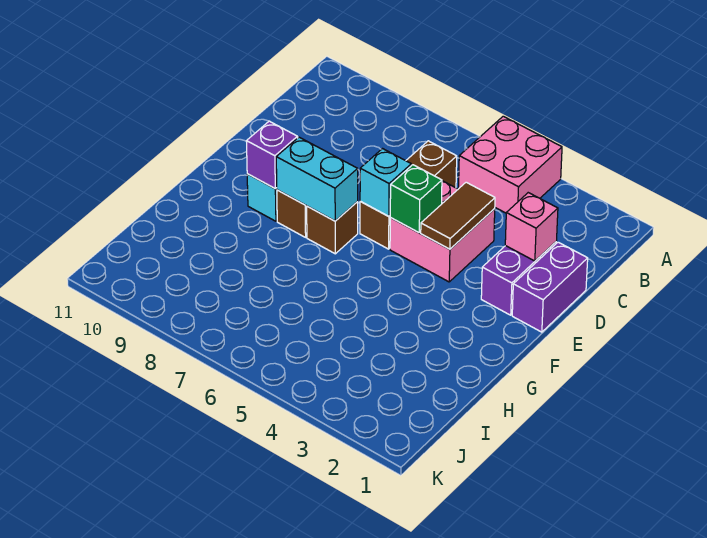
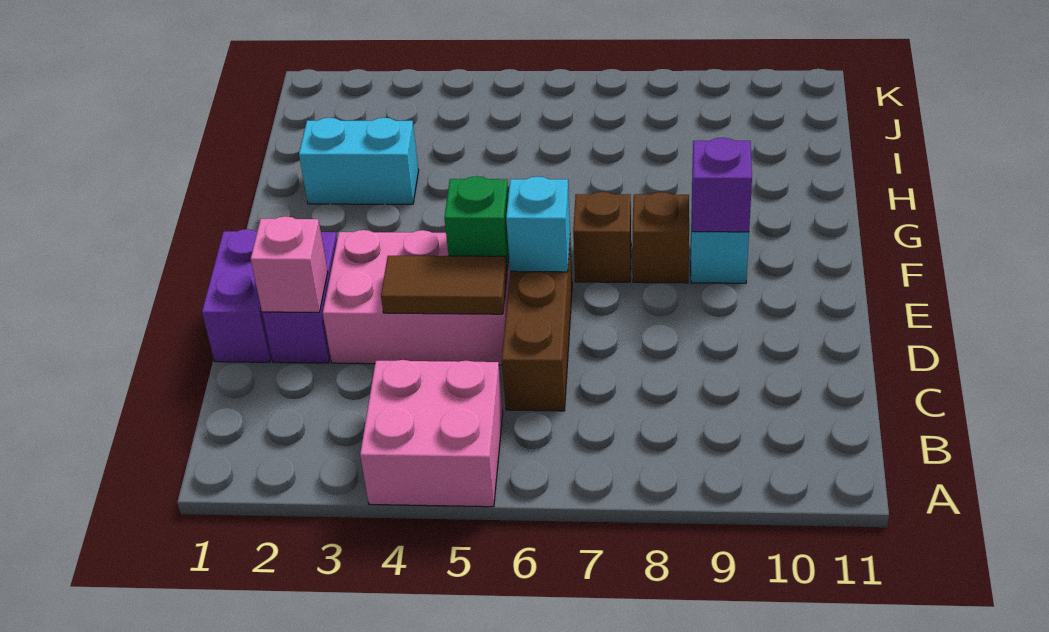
pink brick D4:E5 level 1 -> pink brick D3:E5 level 1
brown tile D4:E4 level 2 -> brown tile D4:D5 level 2
cyan brick F7:F8 level 2 -> cyan brick H2:H3 level 1

